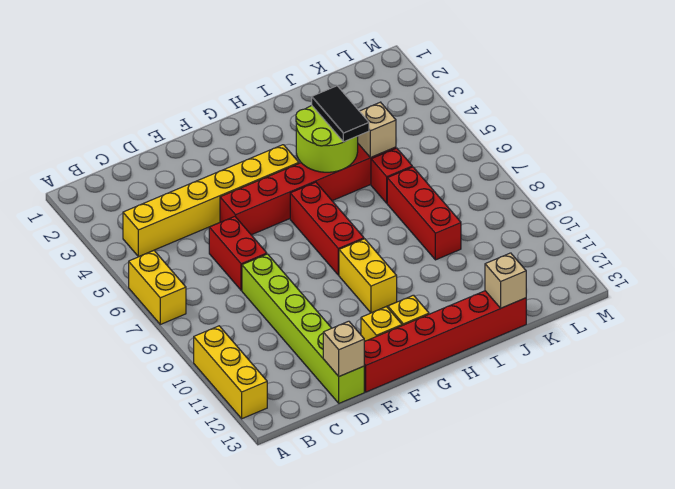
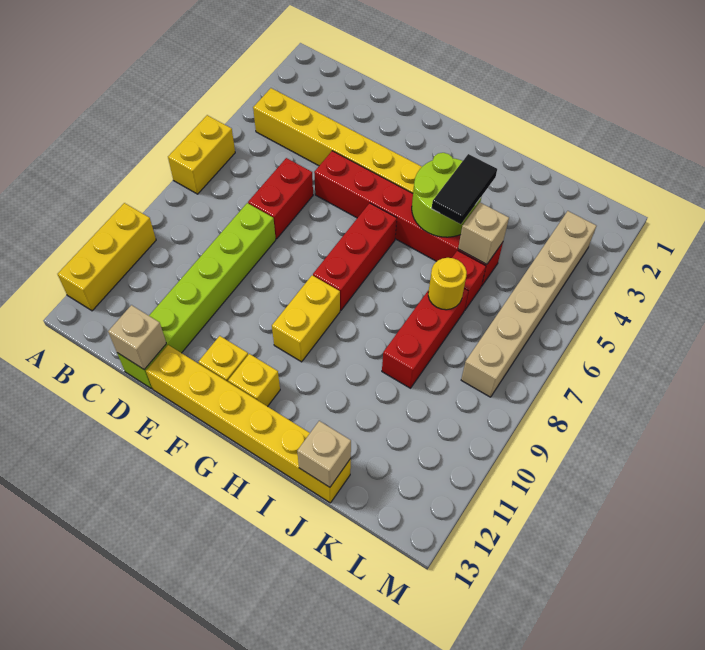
red brick E13:J13 level 1 -> yellow brick E13:J13 level 1
none -> yellow round brick J7 level 2
none -> tan brick L3:L8 level 1

